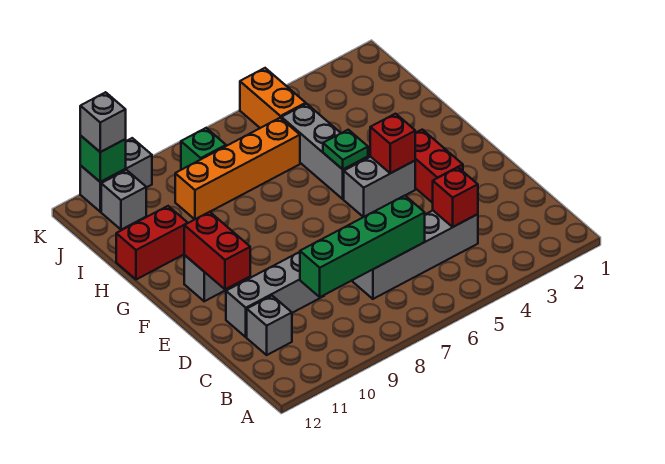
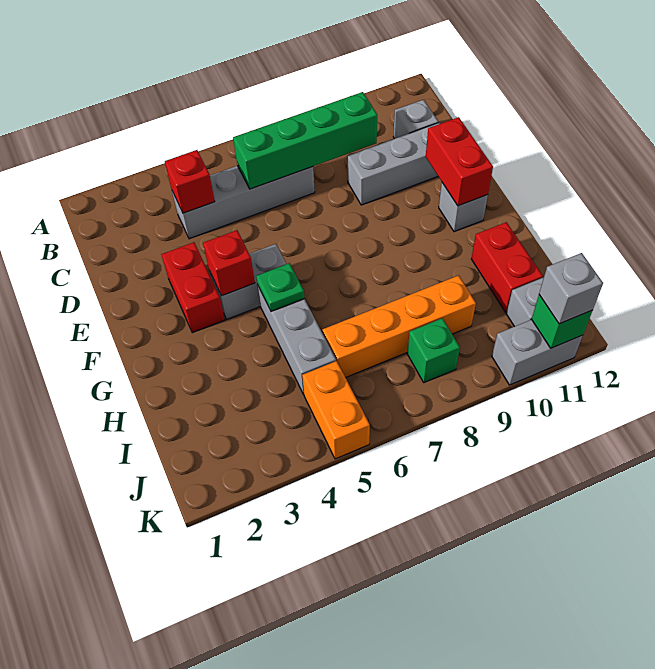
red brick H11:H12 level 1 -> red brick H11:I11 level 1

